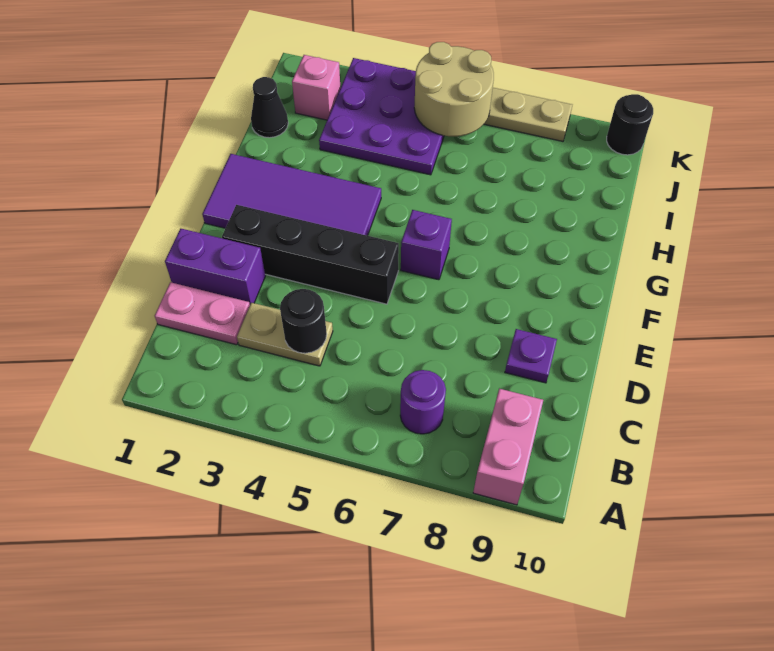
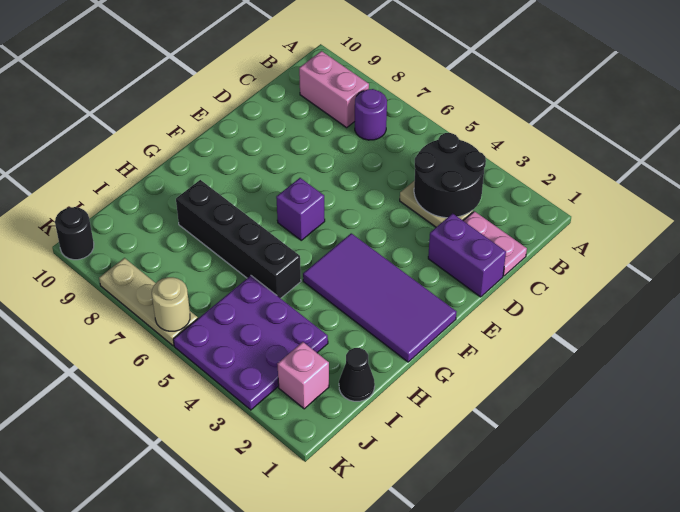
pink brick A9:B9 level 1 -> pink brick B8:B9 level 1
black round brick C4 level 2 -> black round brick B3:C4 level 2
purple plate D9 level 1 -> none
black brick E2:E5 level 1 -> black brick H5:H8 level 1
tan round brick J5:K6 level 2 -> tan round brick K6 level 2

